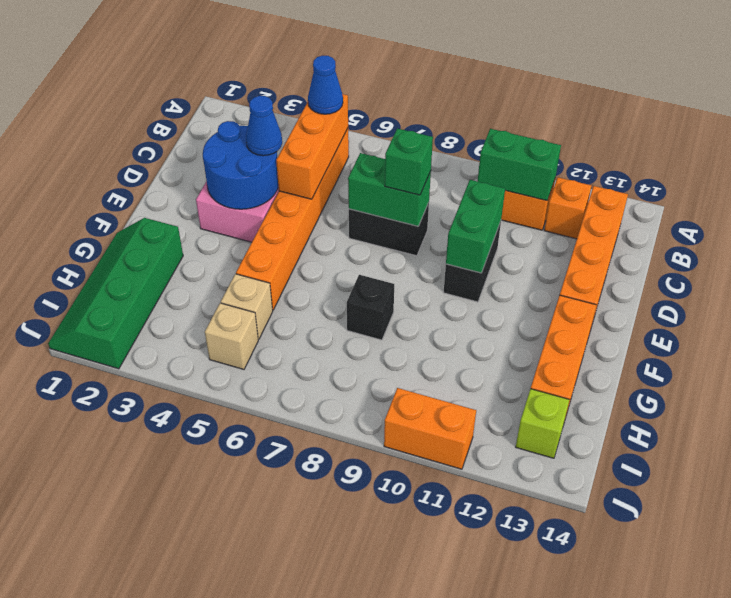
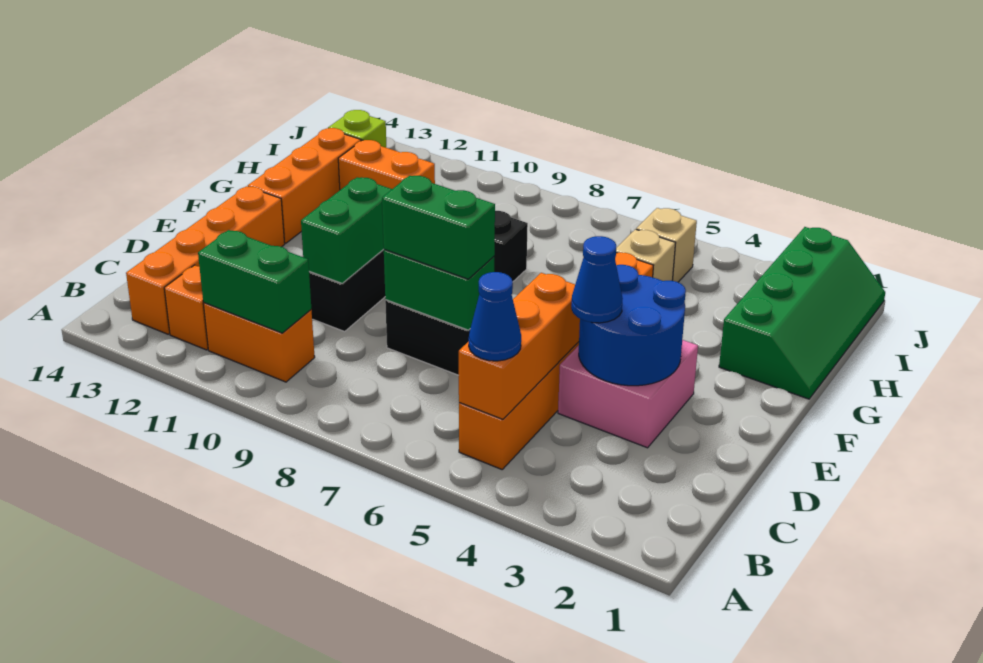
green brick D8 level 3 -> green brick D7:D8 level 3
orange brick J10:J11 level 1 -> orange brick H11:H12 level 1

